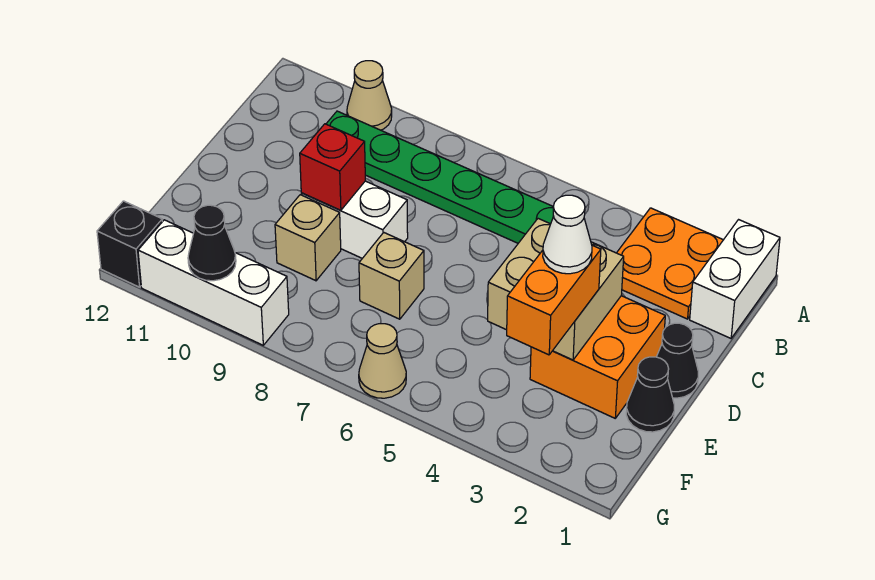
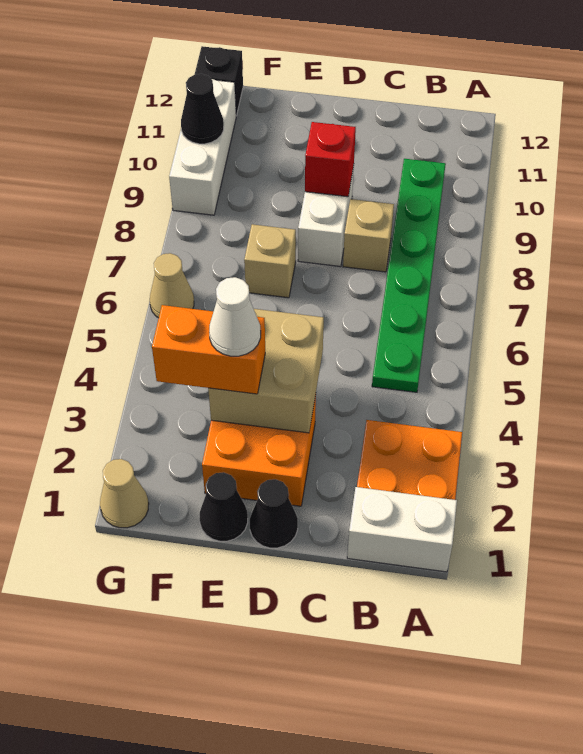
tan cone A10 level 1 -> tan cone G1 level 1
tan brick E9 level 1 -> tan brick C8 level 1

